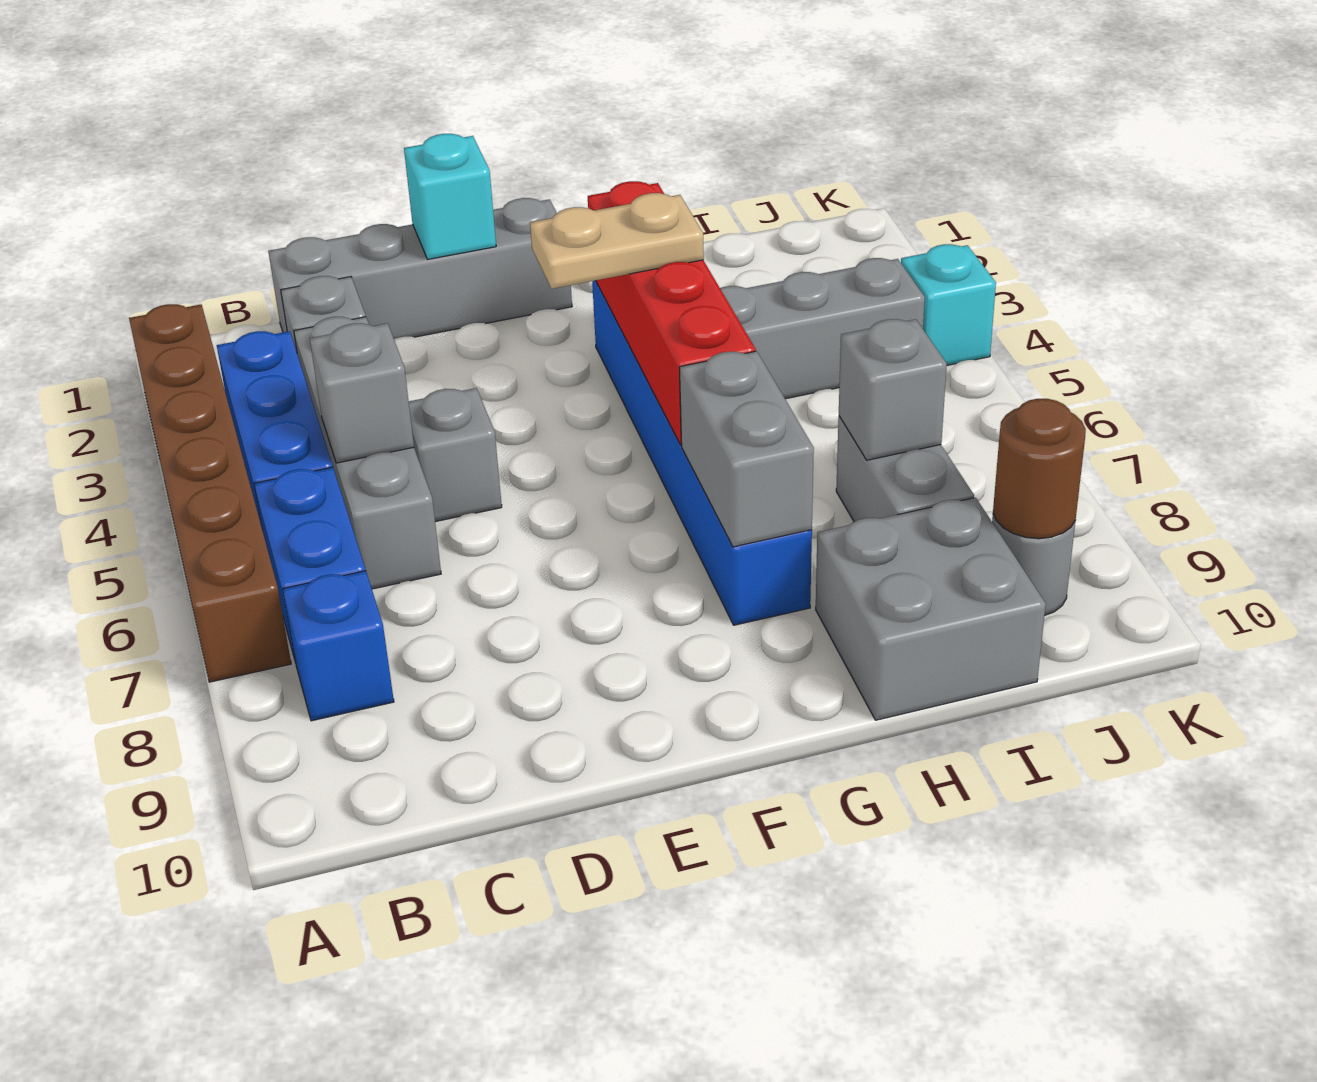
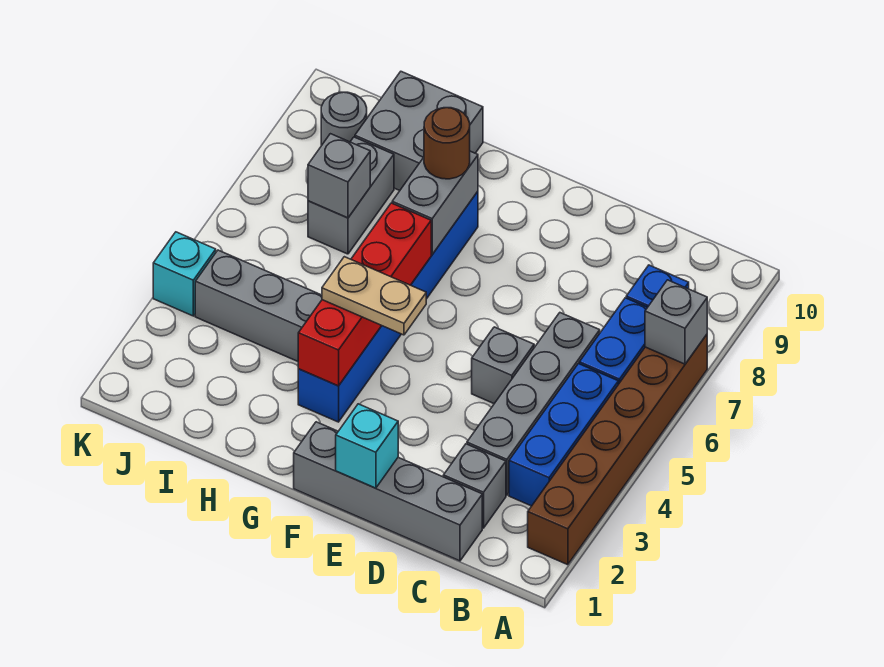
grey brick C5 level 2 -> grey brick A7 level 2
brown round brick J9 level 2 -> brown round brick G8 level 3

